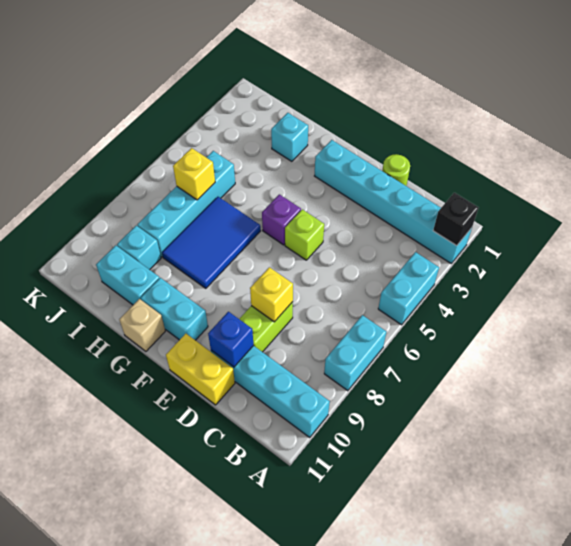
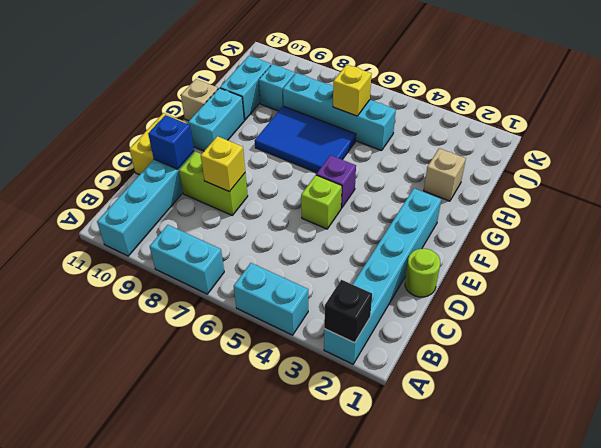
cyan brick H2 level 1 -> tan brick H2 level 1

